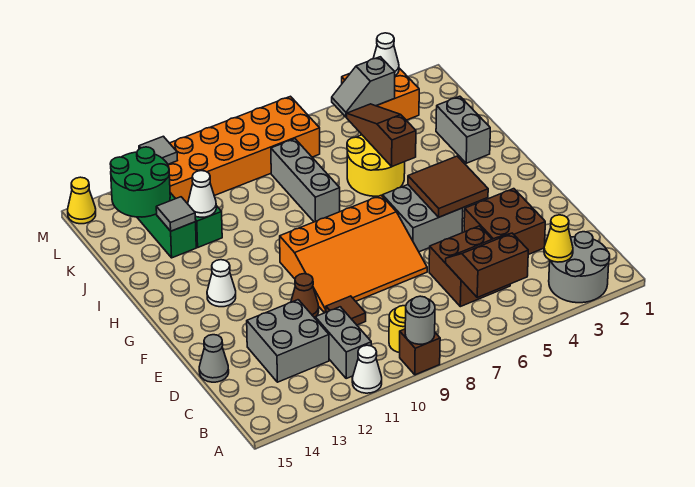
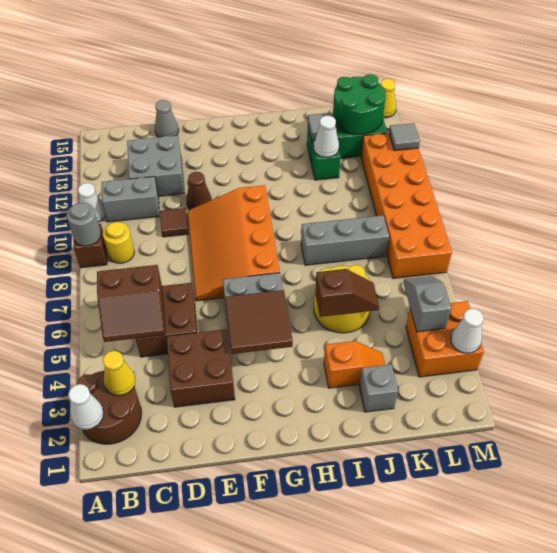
grey round brick A2:B3 level 1 -> brown round brick A2:B3 level 1
brown slope B5:C6 level 2 top B -> brown slope B5:C6 level 2 top 6
white cone G13 level 1 -> white cone A2 level 2
grey brick I2:J2 level 1 -> grey brick J2 level 1
none -> orange slope I3:J3 level 1 top I
brown slope I5:K5 level 2 top I -> brown slope I5:J5 level 2 top I

